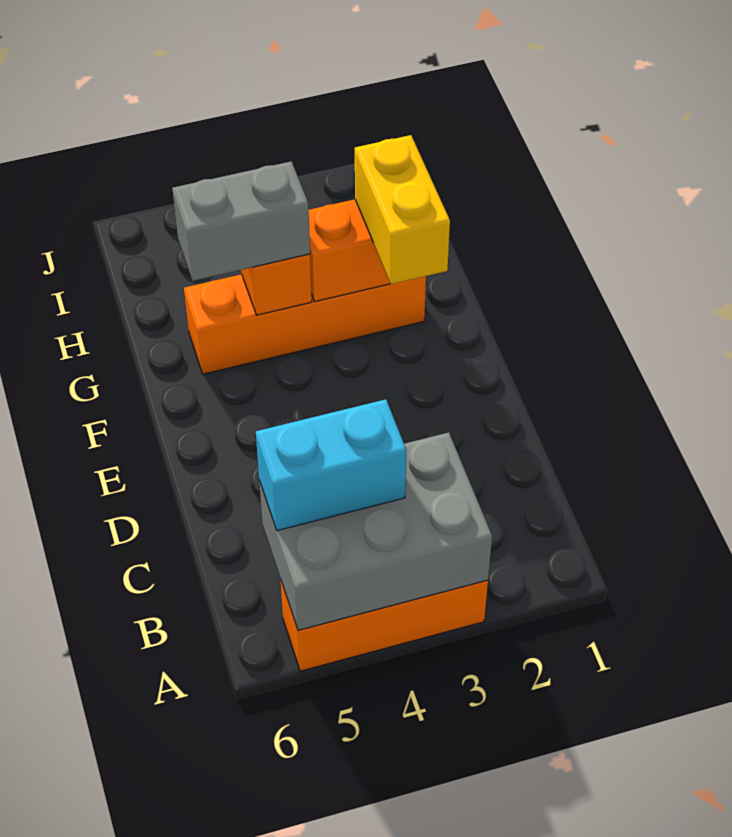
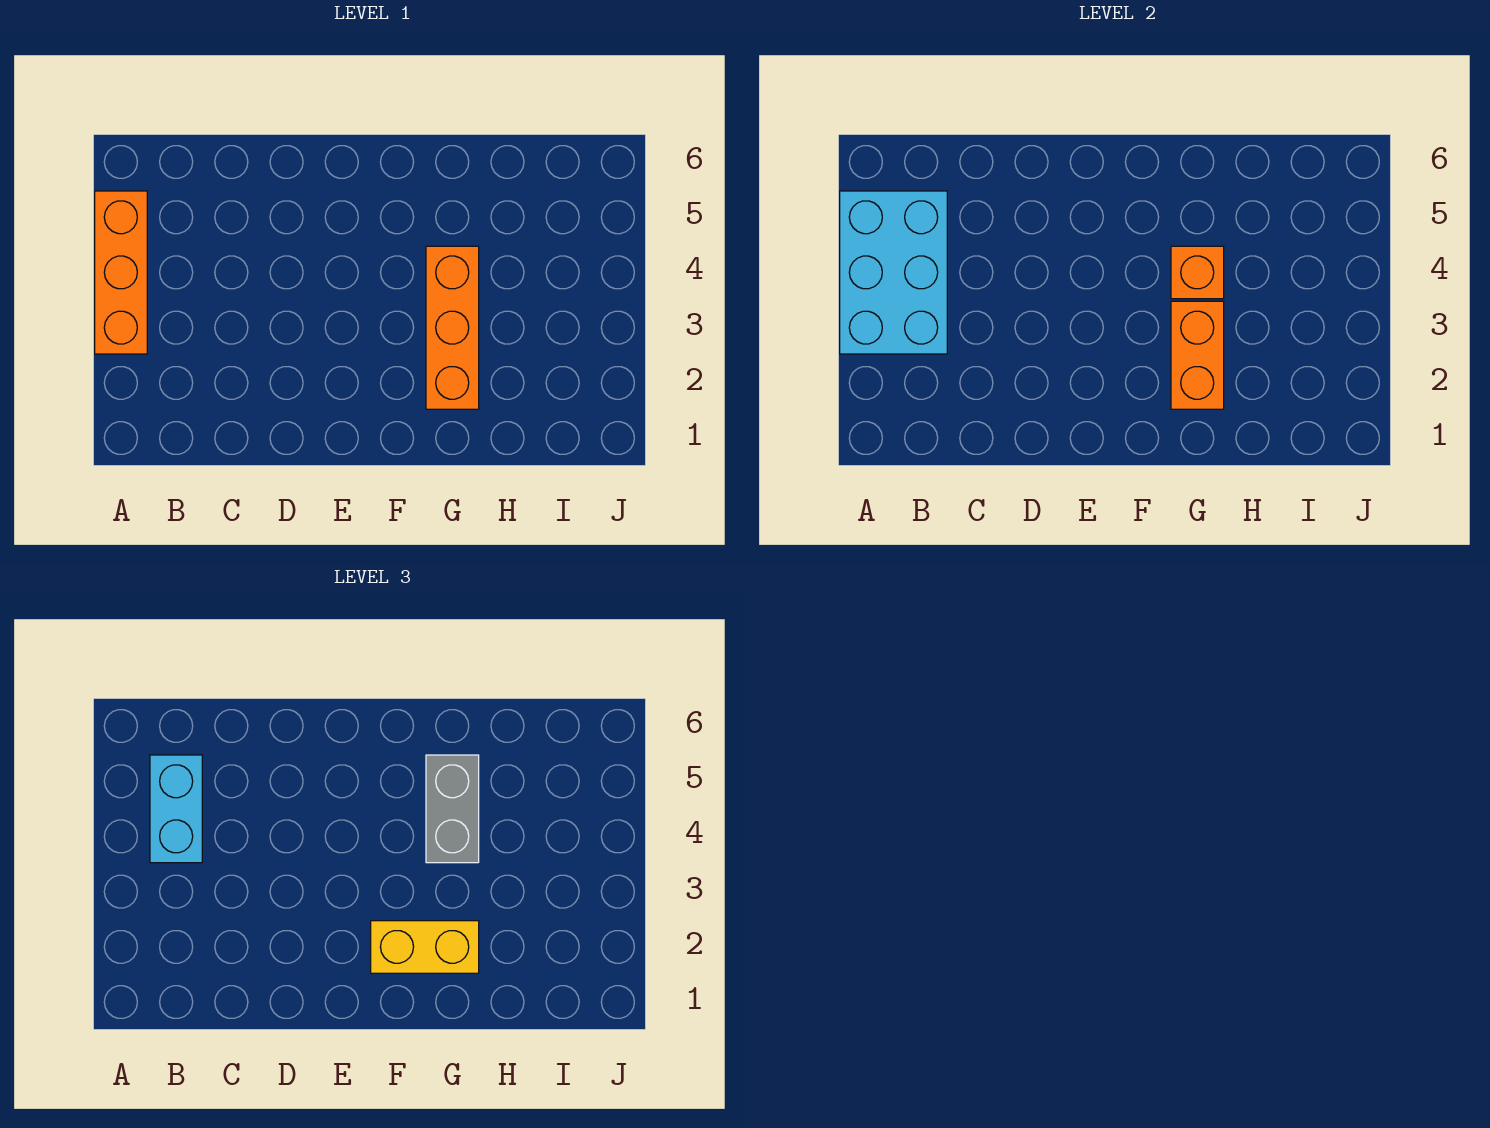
grey brick A3:B5 level 2 -> cyan brick A3:B5 level 2
orange brick G2:G5 level 1 -> orange brick G2:G4 level 1

